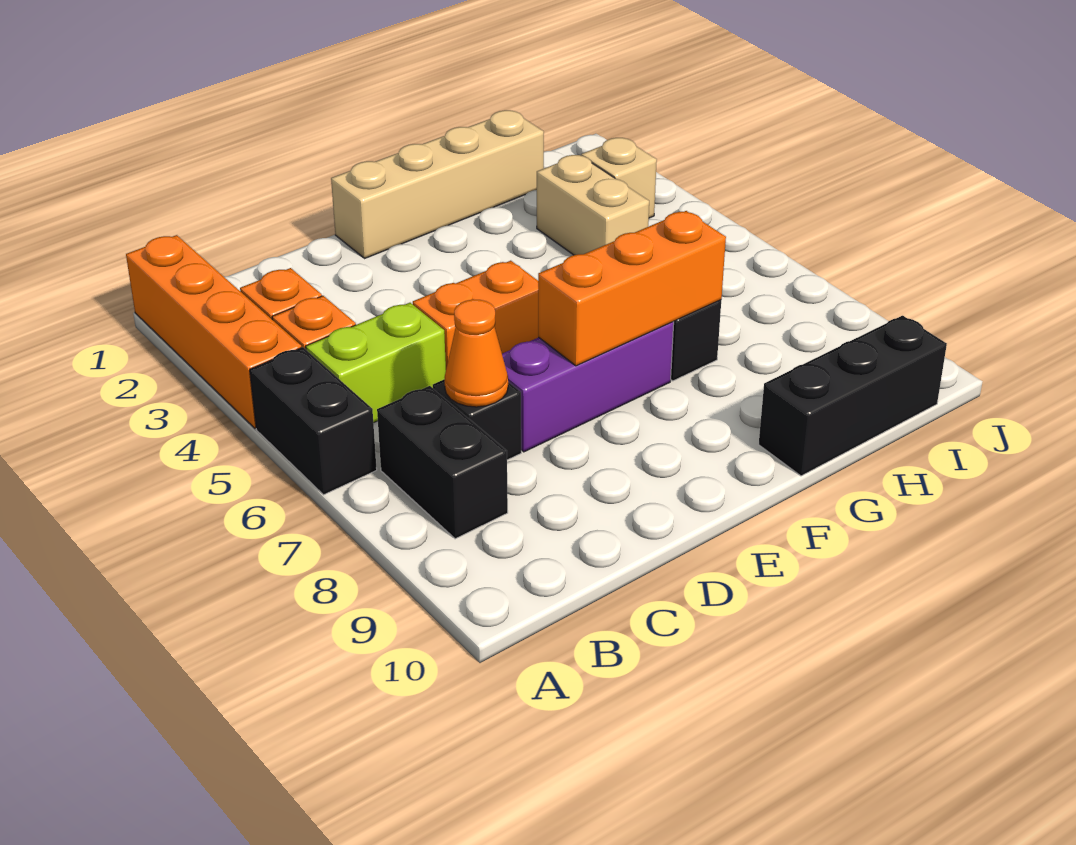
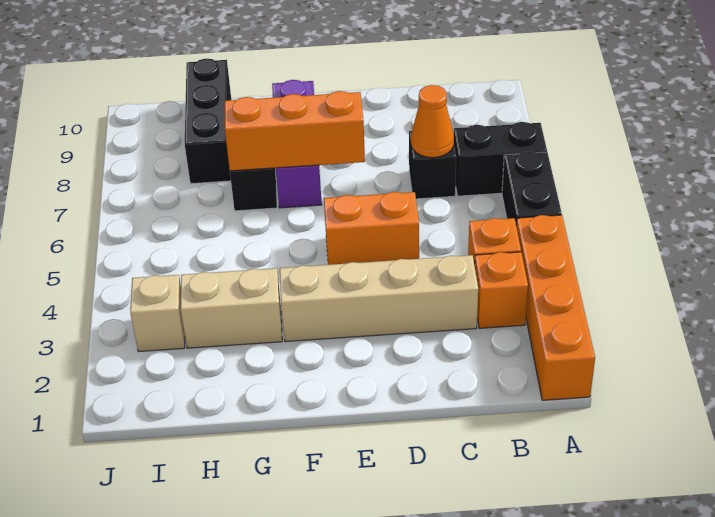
lime brick B5:C5 level 1 -> none
black brick B7:B8 level 1 -> black brick A7:B7 level 1
purple brick D7:F7 level 1 -> purple brick F7:F9 level 1
tan brick E1:H1 level 1 -> tan brick C3:F3 level 1
black brick G10:I10 level 1 -> black brick H8:H10 level 1
tan brick H3:H4 level 1 -> tan brick G3:H3 level 1

